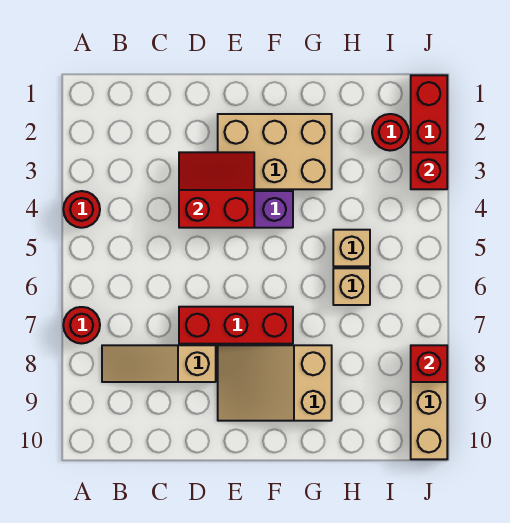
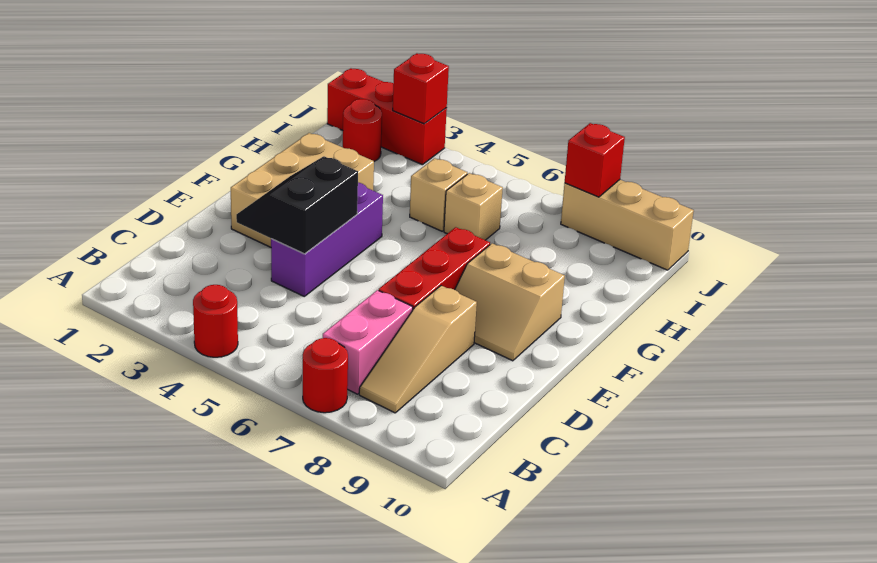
none -> pink brick B7:C7 level 1
red slope D3:E4 level 2 top 4 -> black slope D3:E4 level 2 top 4
tan slope E8:G9 level 1 top G -> tan slope E8:F9 level 1 top F

